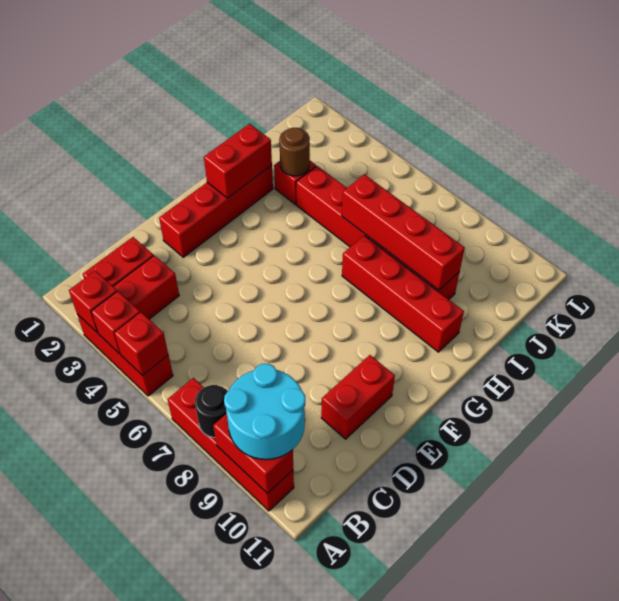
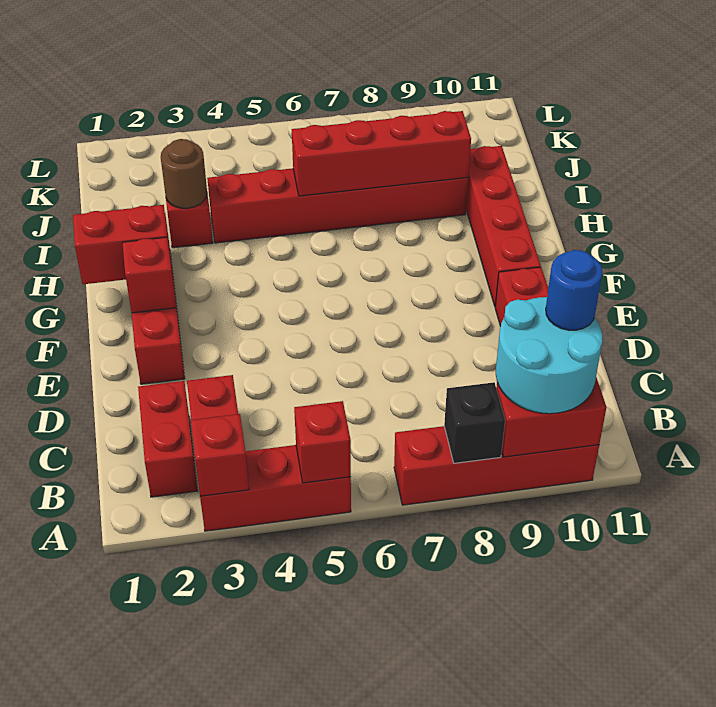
red brick A4 level 2 -> red brick F2 level 2
black round brick A8 level 2 -> black brick A8 level 2
none -> blue round brick B10 level 4
red brick G2:H2 level 2 -> red brick G1:G2 level 2
red brick H7:H10 level 1 -> red brick F10:I10 level 1

